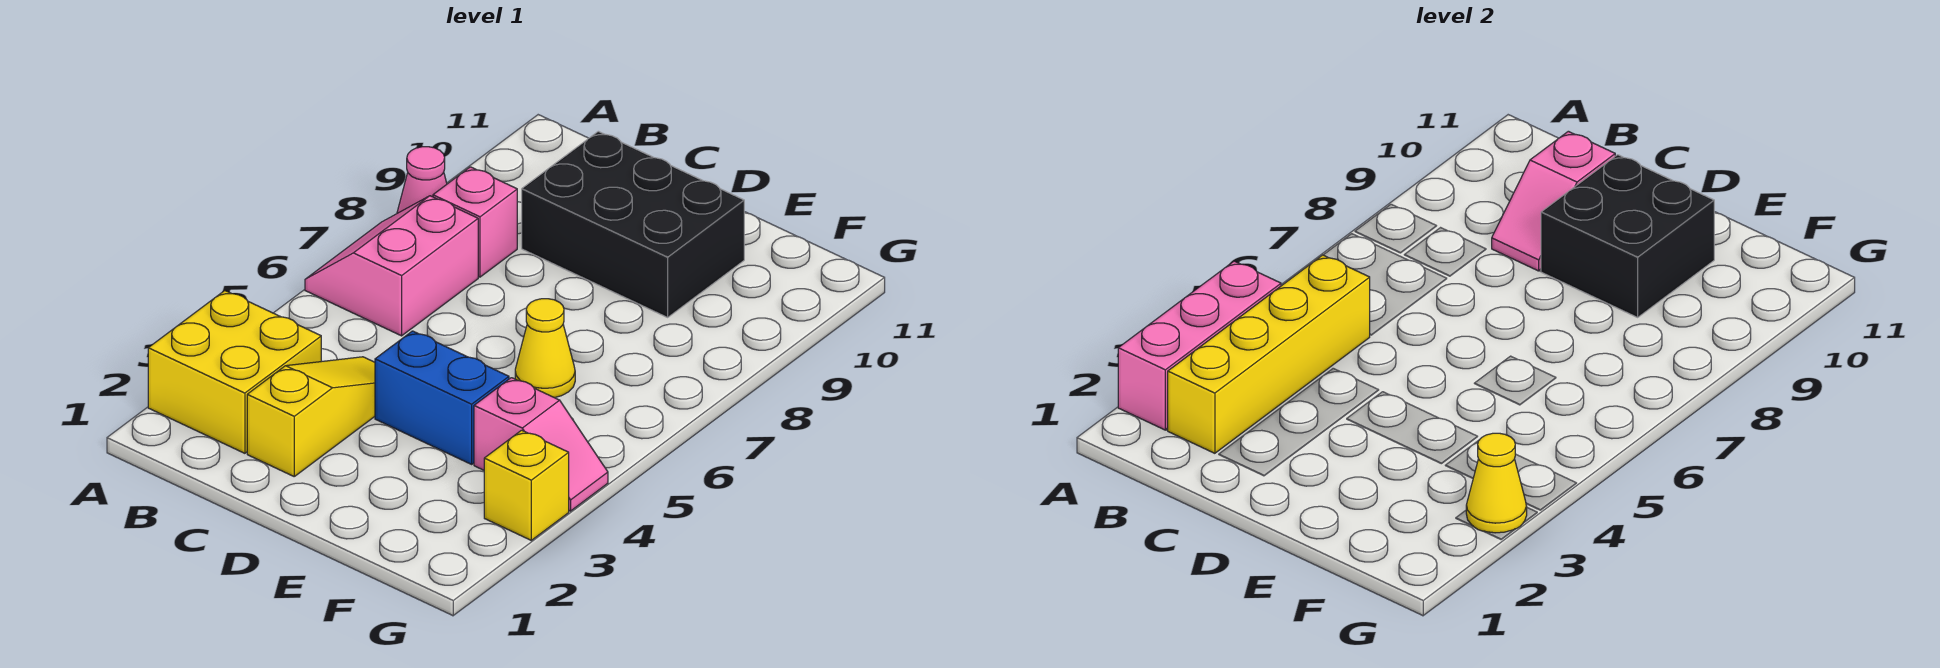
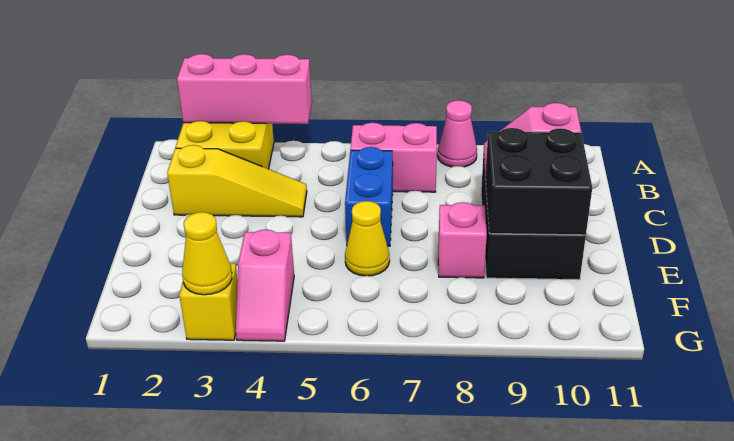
yellow brick B2:B5 level 2 -> none
pink brick B8 level 1 -> pink brick E8 level 1
blue brick D4:E4 level 1 -> blue brick C6:D6 level 1

